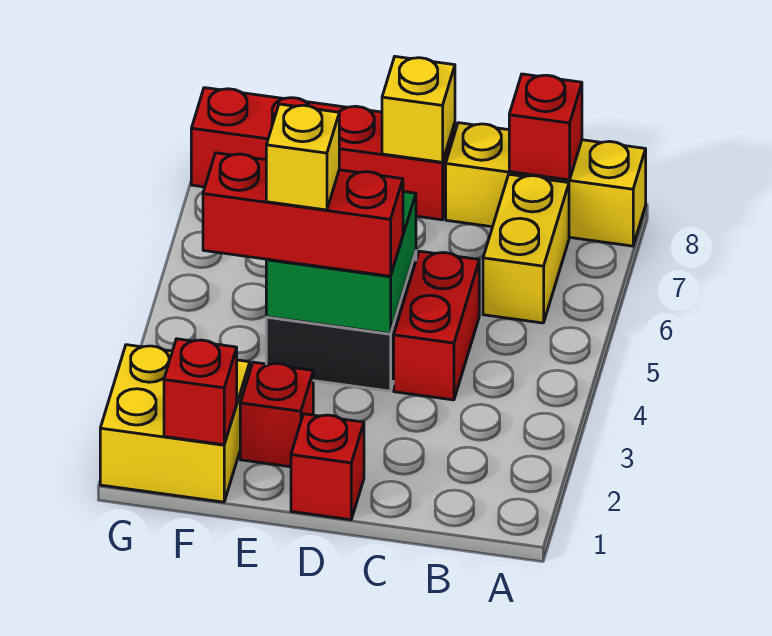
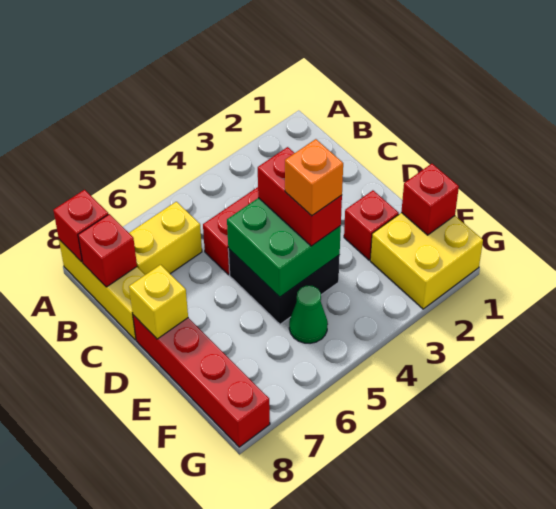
red brick D1 level 1 -> red brick A8 level 2
red brick D4:F4 level 3 -> red brick D4:E4 level 3
yellow brick E4 level 4 -> orange brick E4 level 4
none -> green cone F5 level 1

